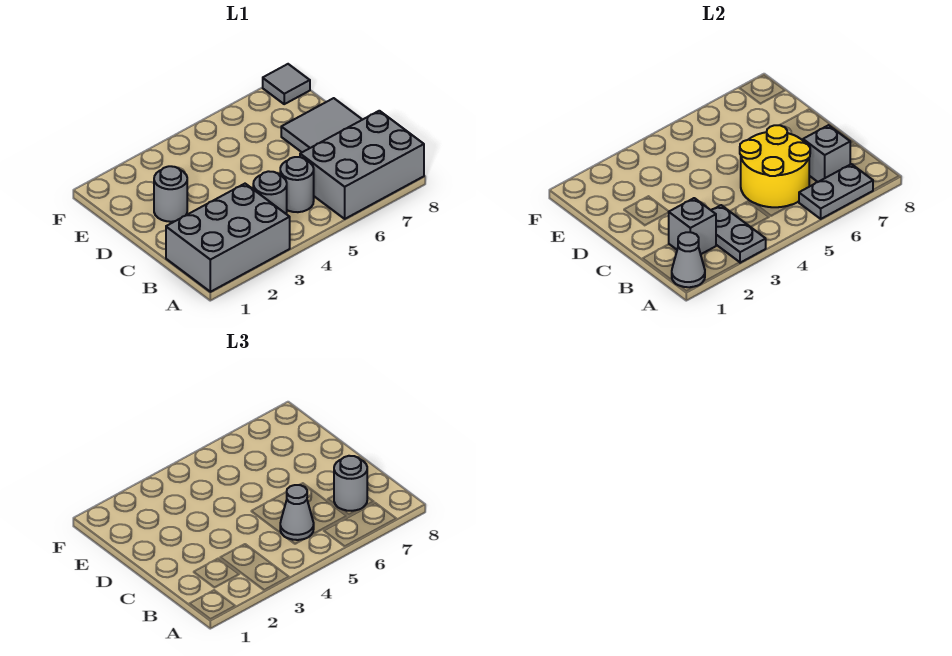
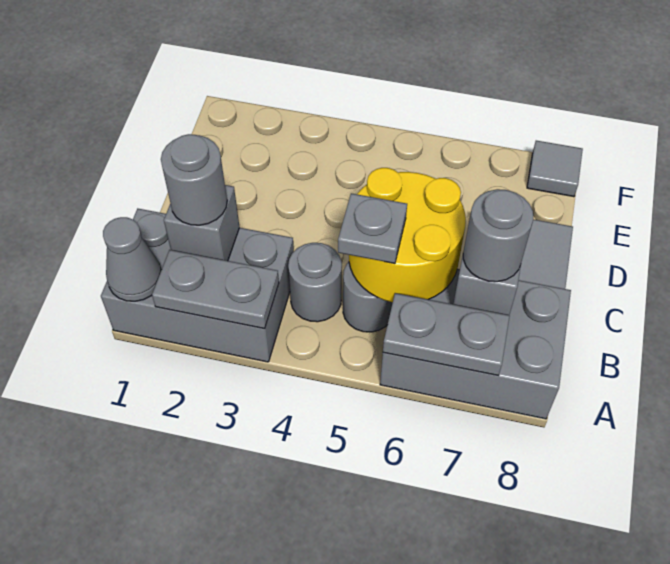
grey plate A3:B3 level 2 -> grey plate A2:A3 level 2
grey cone B5 level 3 -> grey plate B5 level 3
grey round brick D2 level 1 -> grey round brick B2 level 3

